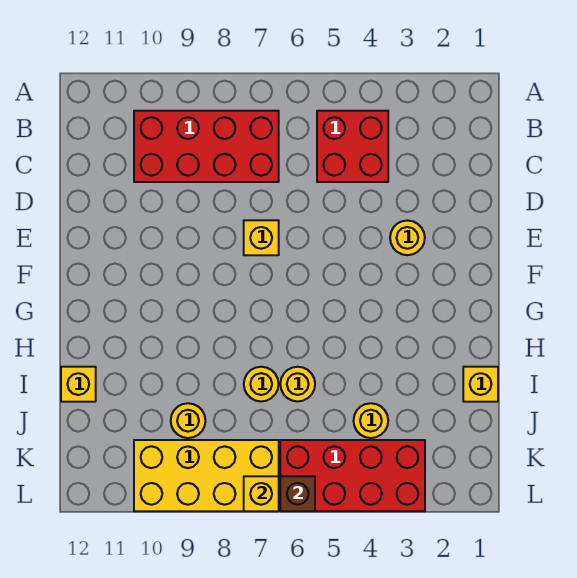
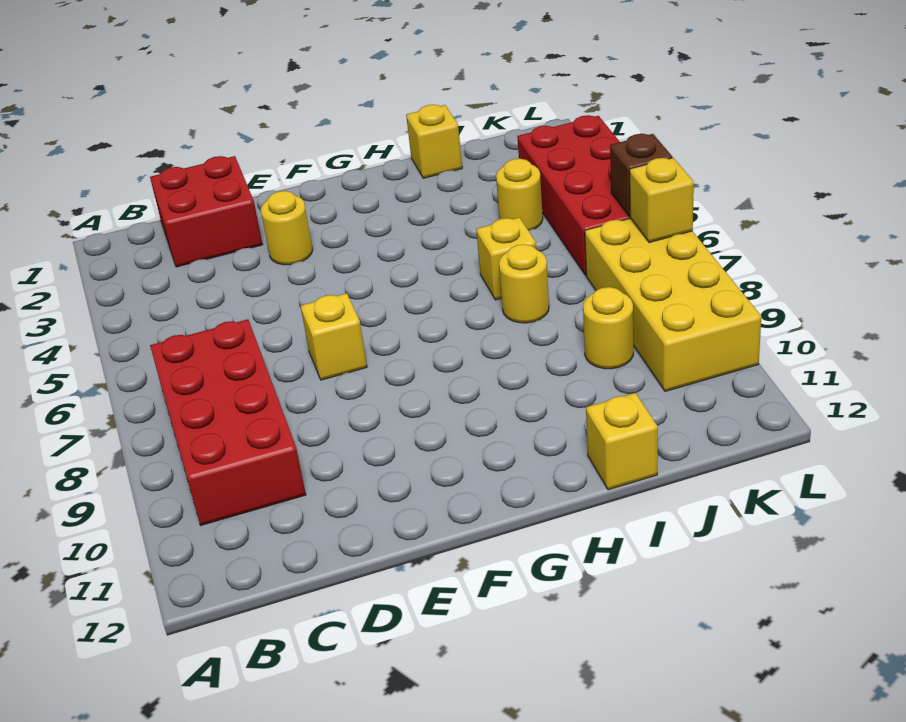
red brick B4:C5 level 1 -> red brick C1:D2 level 1
yellow round brick I6 level 1 -> yellow brick I6 level 1

